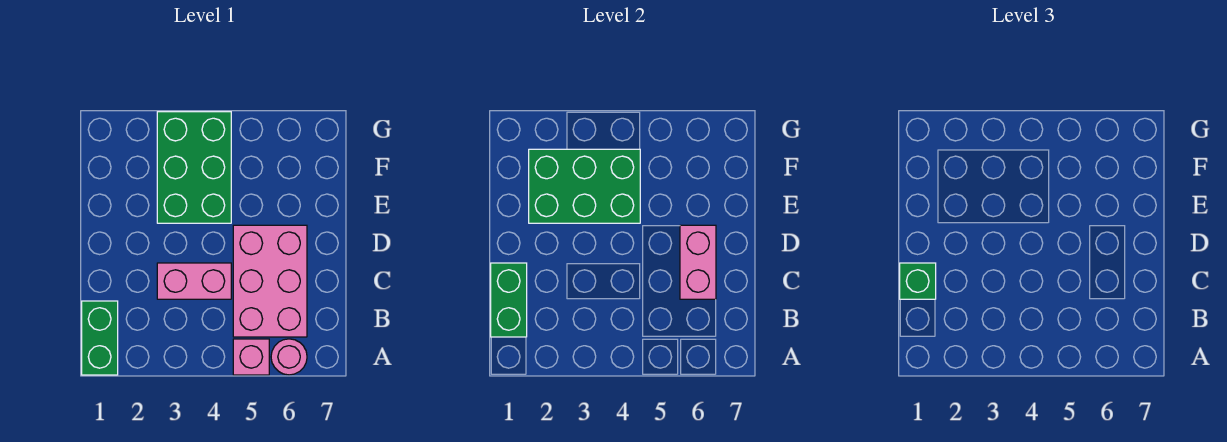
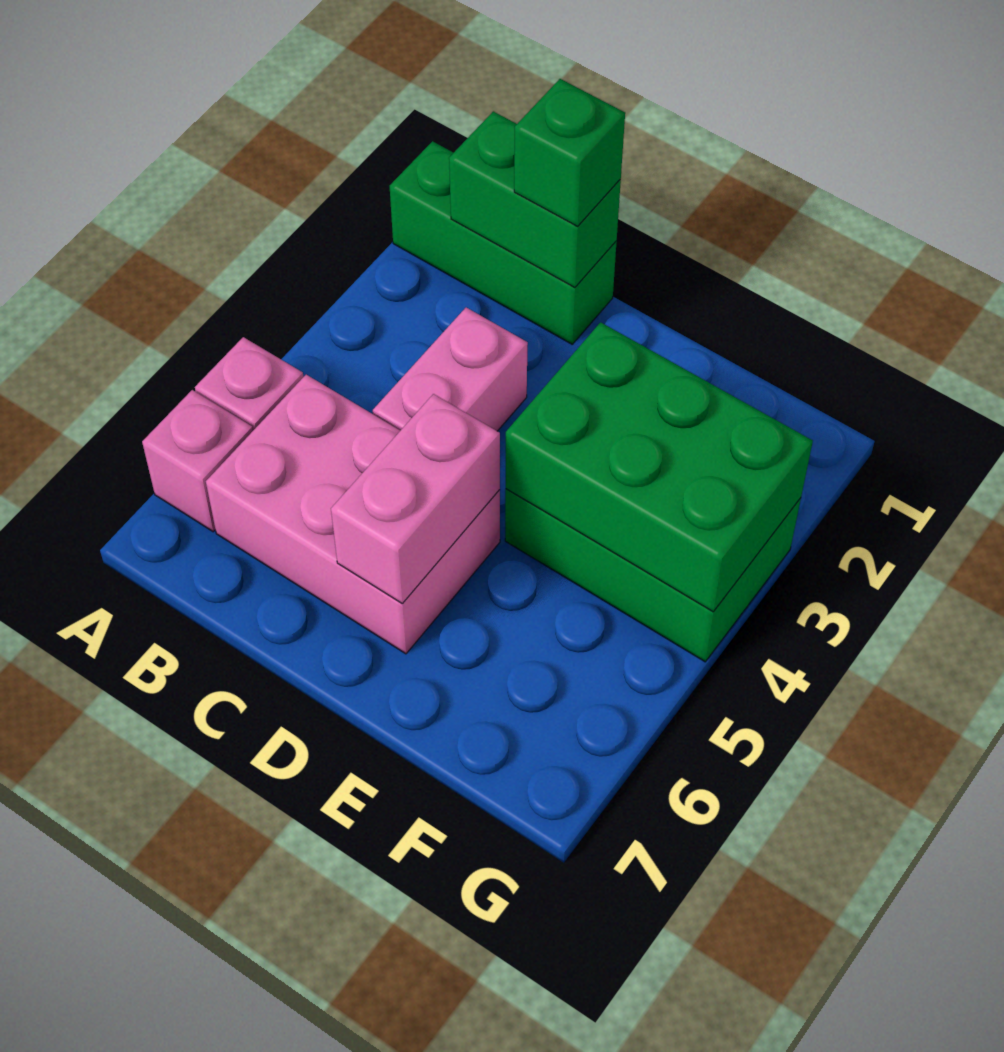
green brick A1:B1 level 1 -> green brick A1:C1 level 1
pink round brick A6 level 1 -> pink brick A6 level 1
pink brick C6:D6 level 2 -> pink brick D5:D6 level 2
green brick E2:F4 level 2 -> green brick E3:G4 level 2

